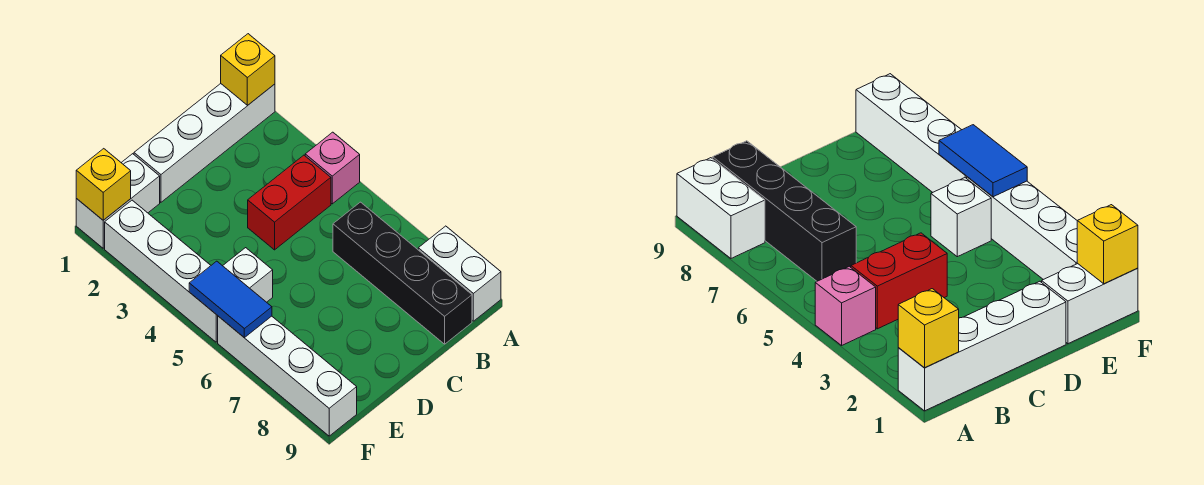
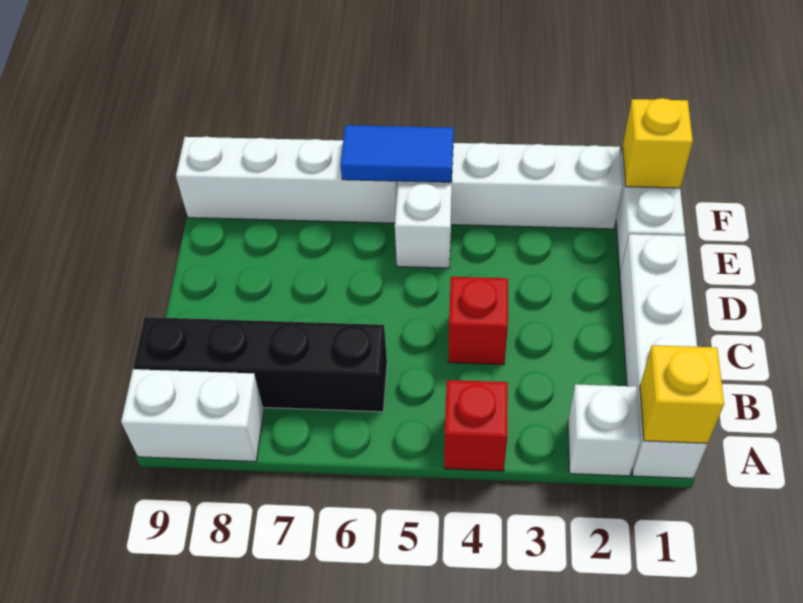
none -> white brick A2 level 1
pink brick A4 level 1 -> red brick A4 level 1
red brick B4:C4 level 1 -> red brick C4 level 1

